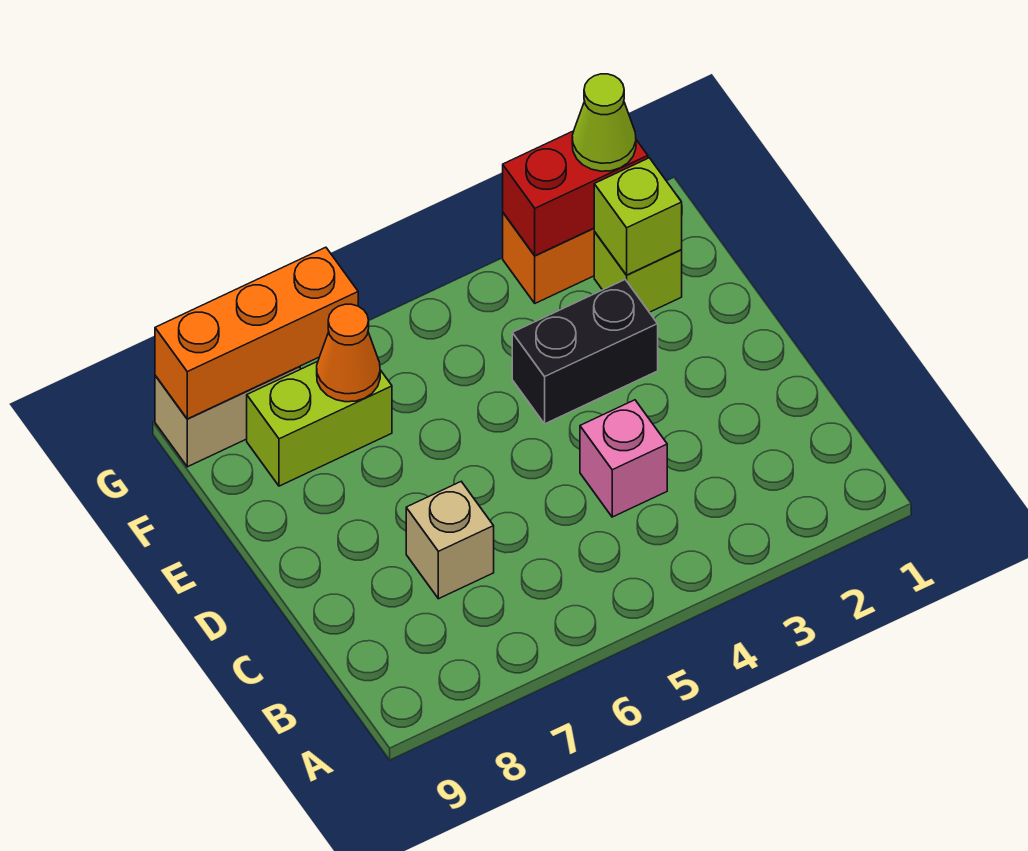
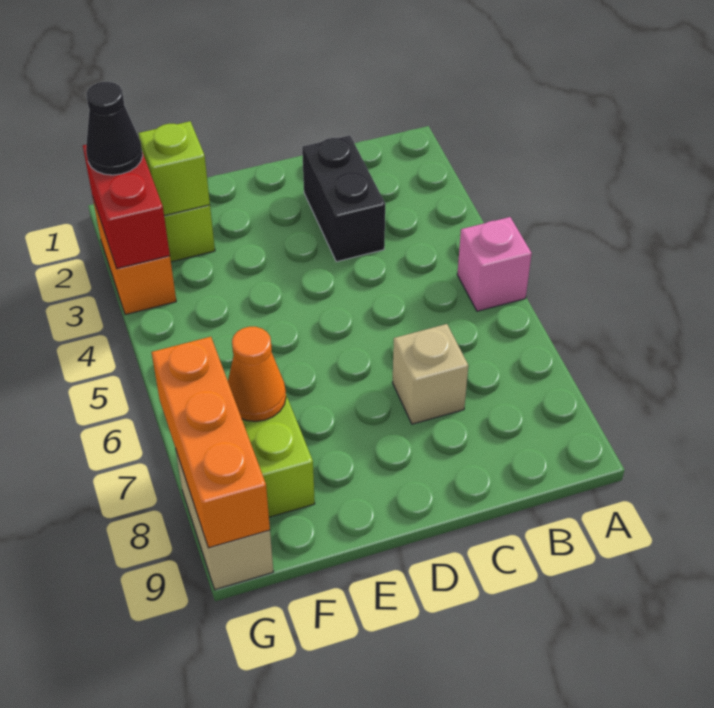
pink brick C4 level 1 -> pink brick A5 level 1
black brick E3:E4 level 1 -> black brick C2:C3 level 1
lime cone G2 level 3 -> black cone G2 level 3

